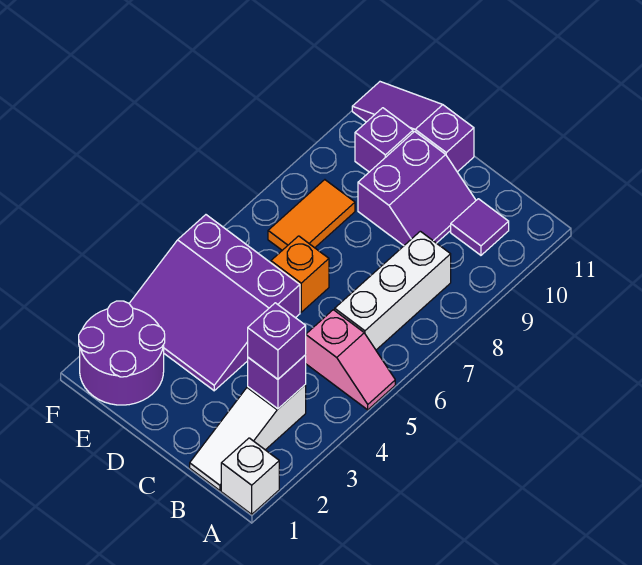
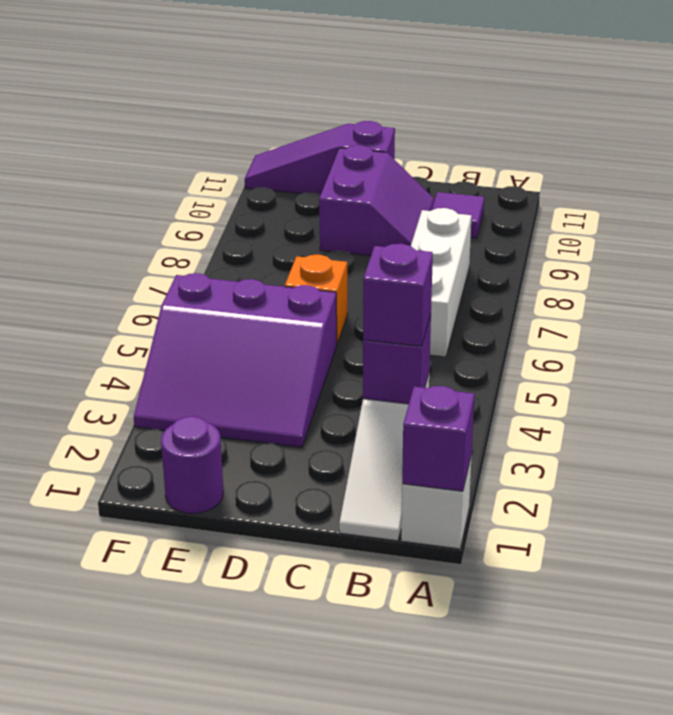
pink slope A5:B5 level 1 top B -> none
purple round brick E1:F2 level 1 -> purple round brick E1 level 1
orange tile E7:E8 level 1 -> none
purple brick E10 level 1 -> purple brick A1 level 2

